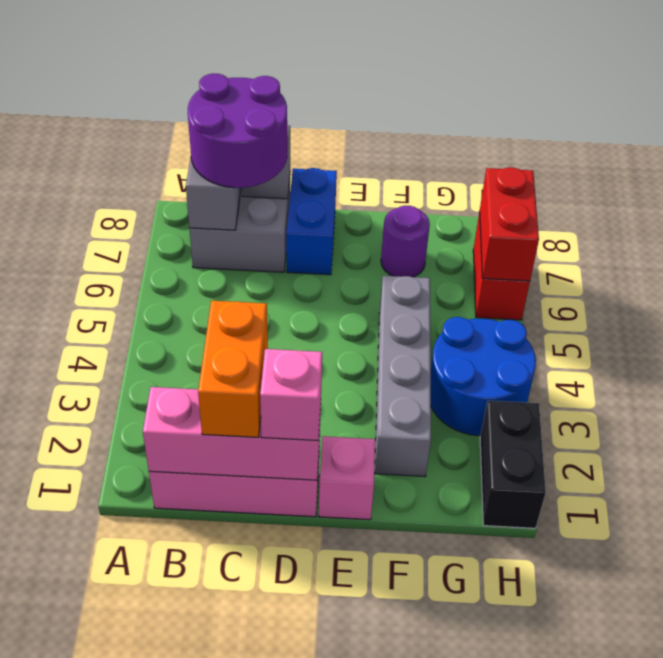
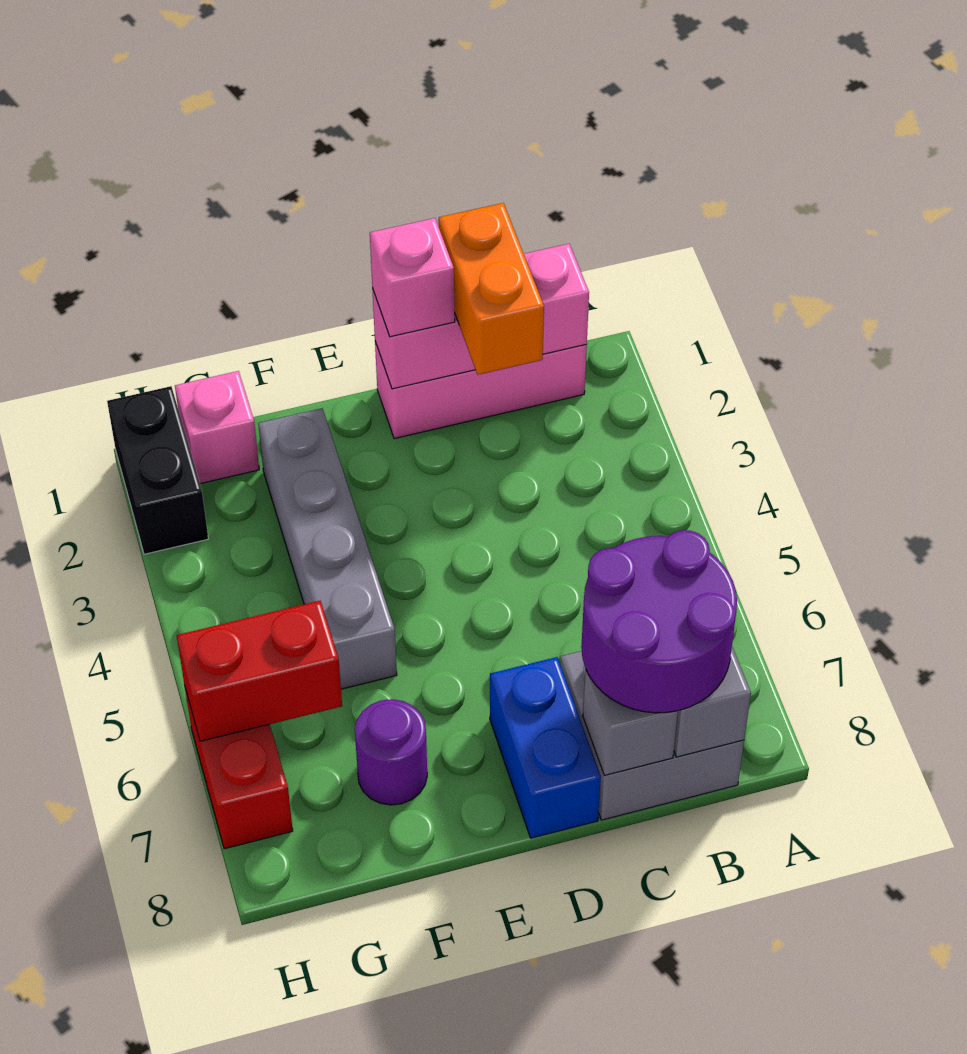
pink brick E1 level 1 -> pink brick G1 level 1
blue round brick G3:H4 level 1 -> none
red brick H6:H7 level 2 -> red brick G6:H6 level 2

